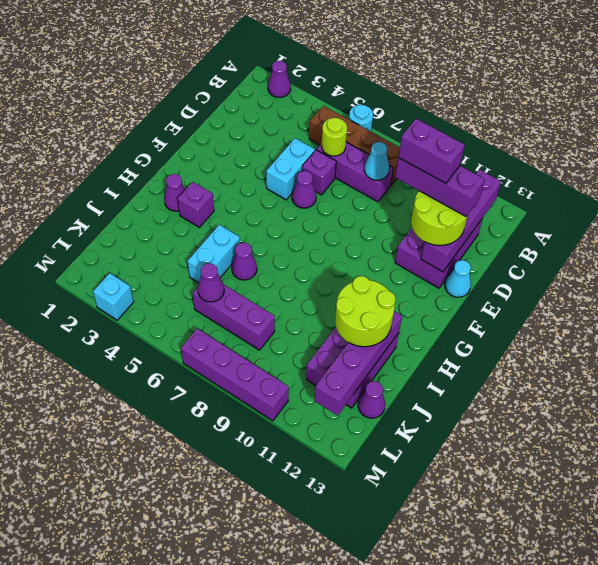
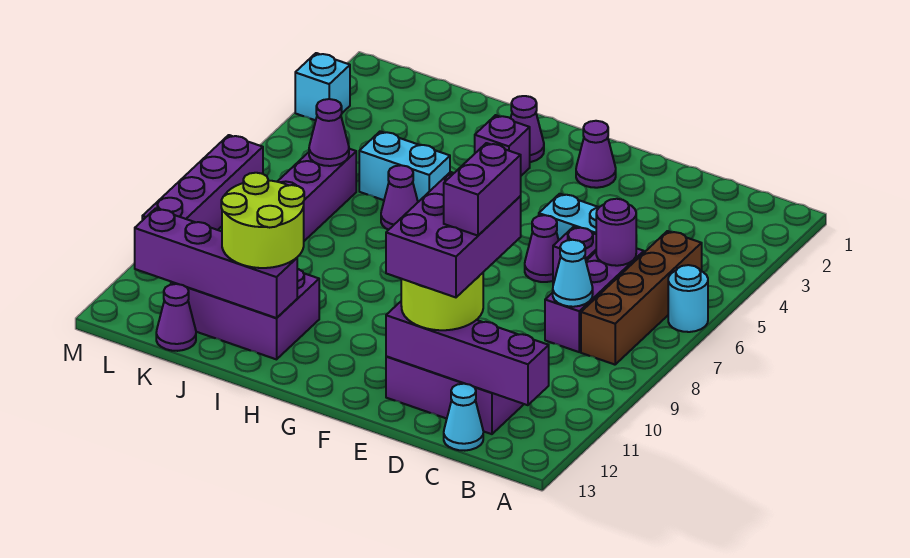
purple cone A2 level 1 -> purple cone F2 level 1
lime round brick C6 level 2 -> purple round brick C6 level 2
purple brick D10:D12 level 4 -> purple brick D10:E12 level 4
cyan cone E13 level 1 -> cyan cone C13 level 1

